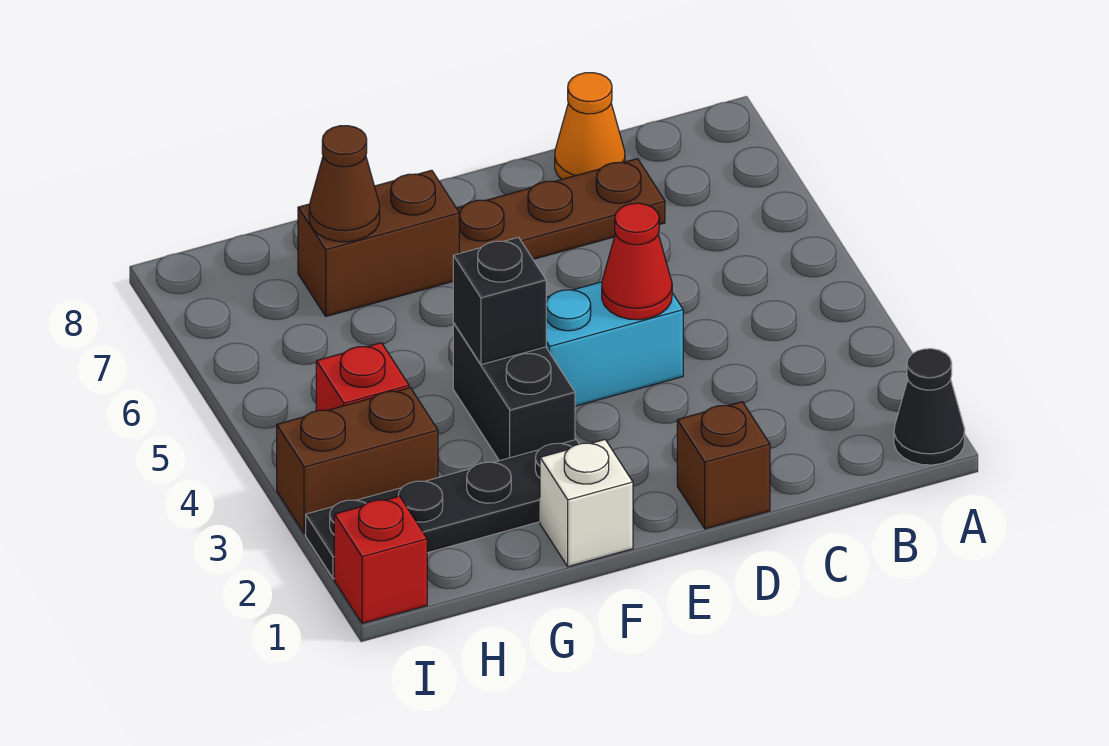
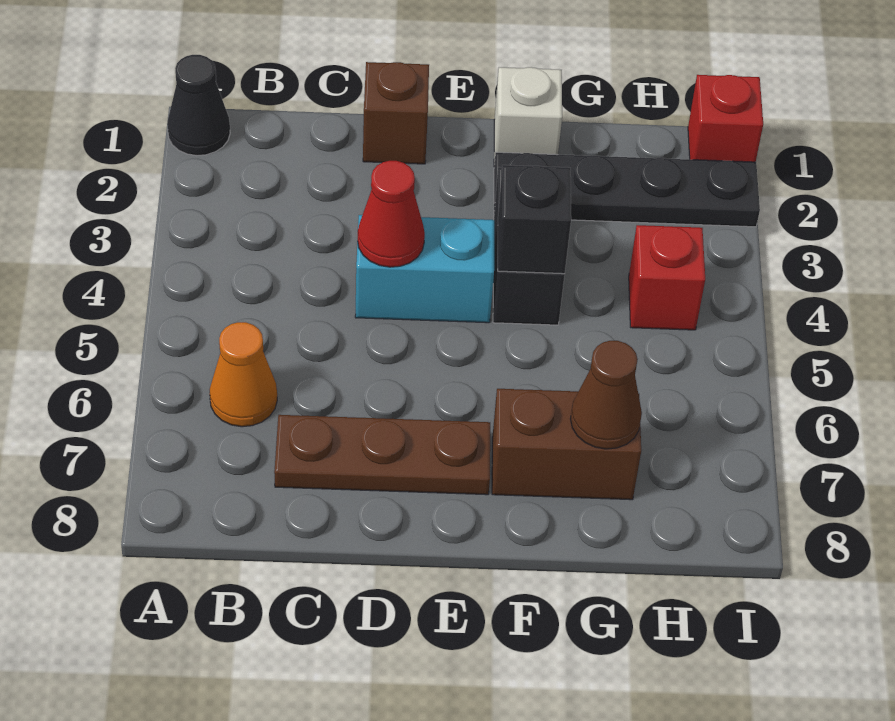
orange cone C8 level 1 -> orange cone B6 level 1
brown brick H3:I3 level 1 -> none

